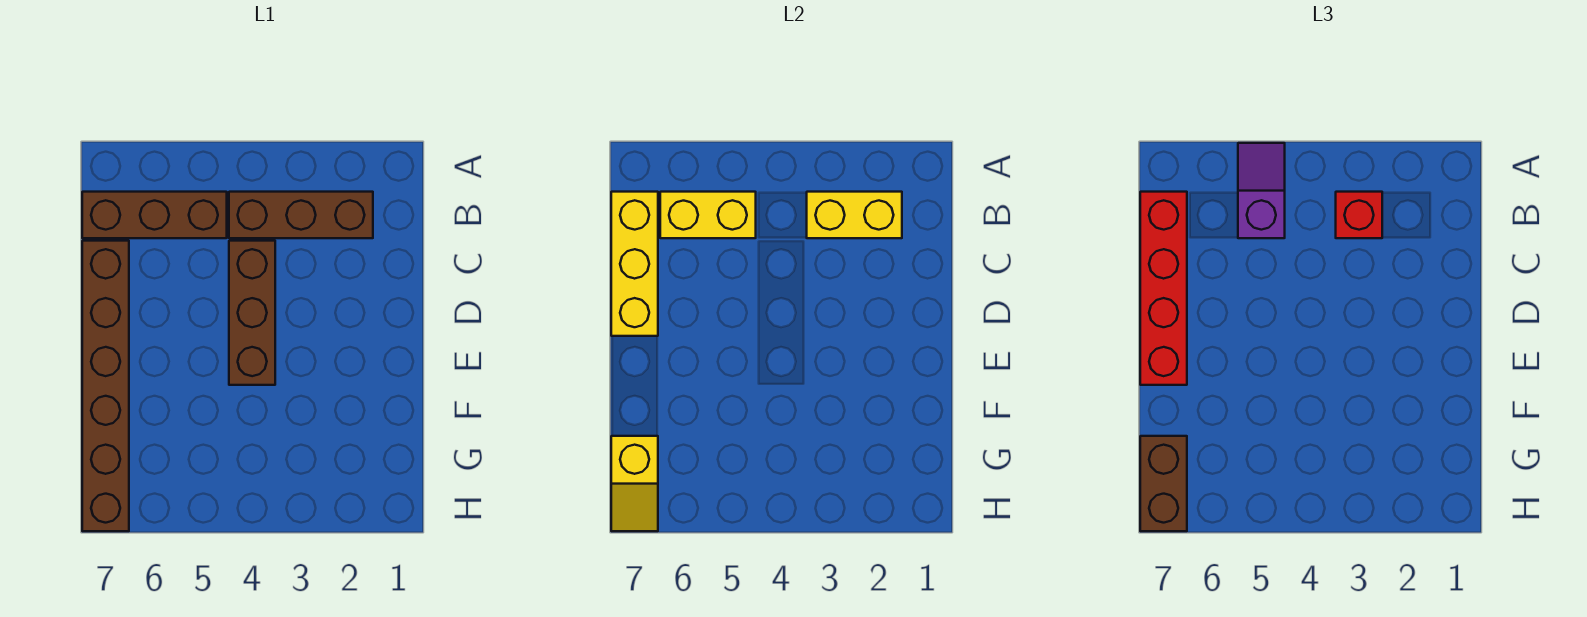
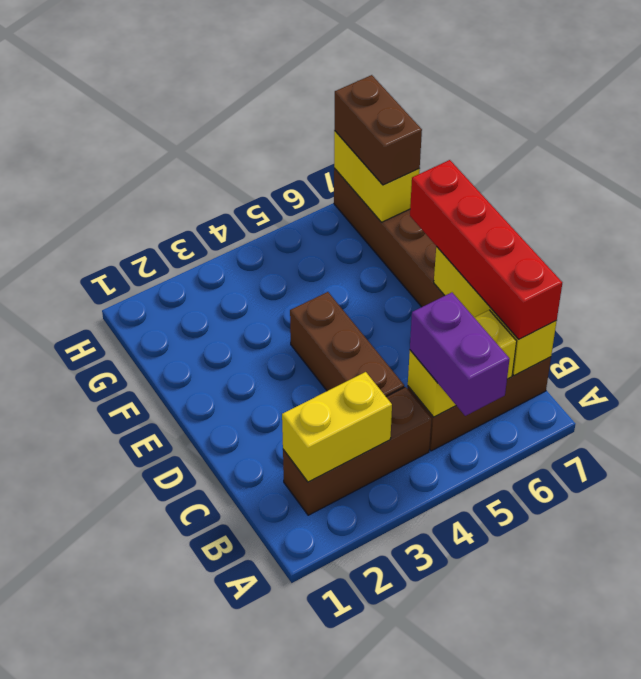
purple slope A5:B5 level 3 top B -> purple brick A5:B5 level 3
red brick B3 level 3 -> none
yellow slope G7:H7 level 2 top G -> yellow brick G7:H7 level 2

